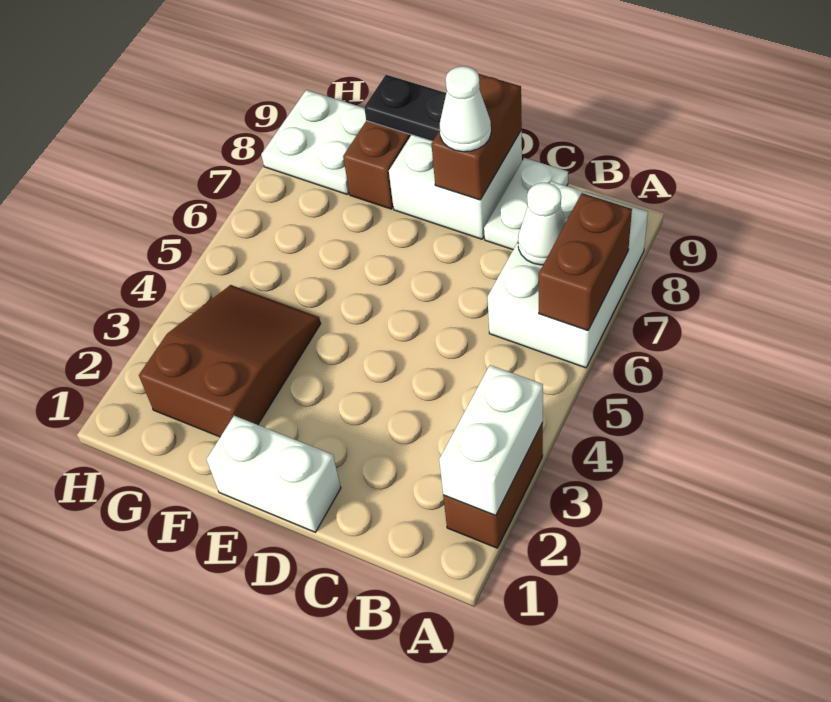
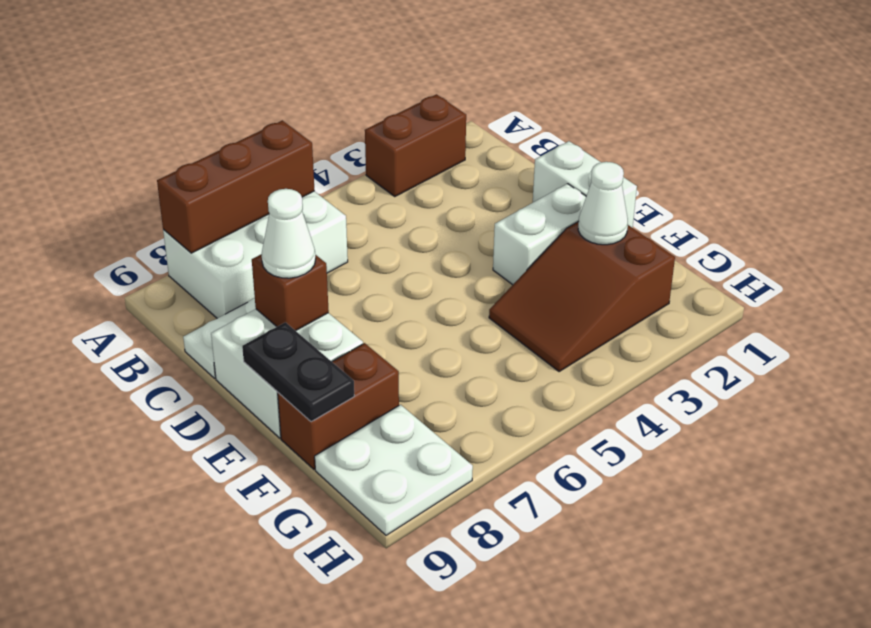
white brick A2:A3 level 2 -> white brick E2:E3 level 1
brown brick A6:A7 level 2 -> brown brick A6:A8 level 2
white cone B7 level 2 -> white cone F2 level 2
brown brick D8:D9 level 2 -> brown brick D8 level 2

